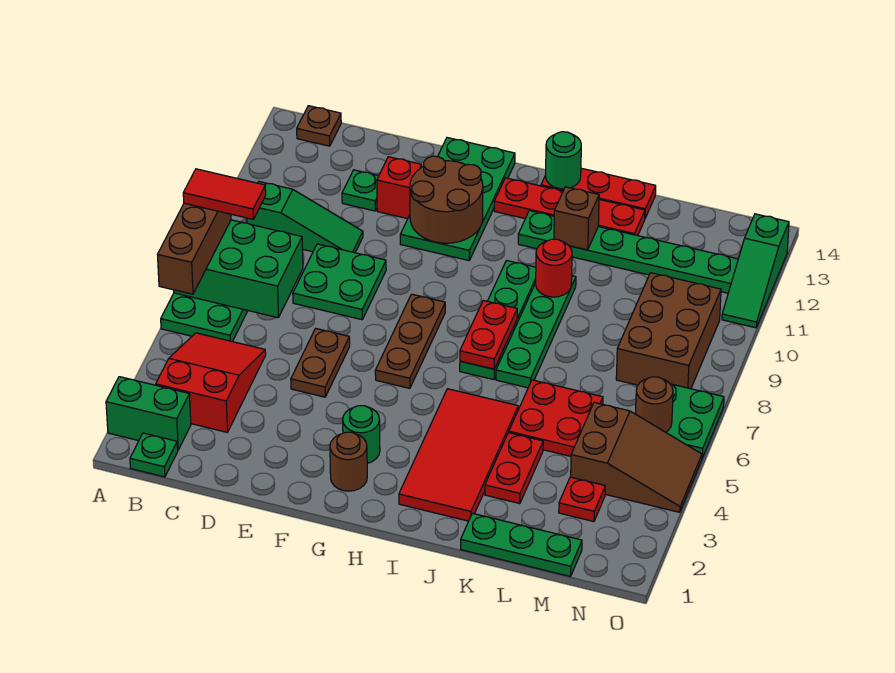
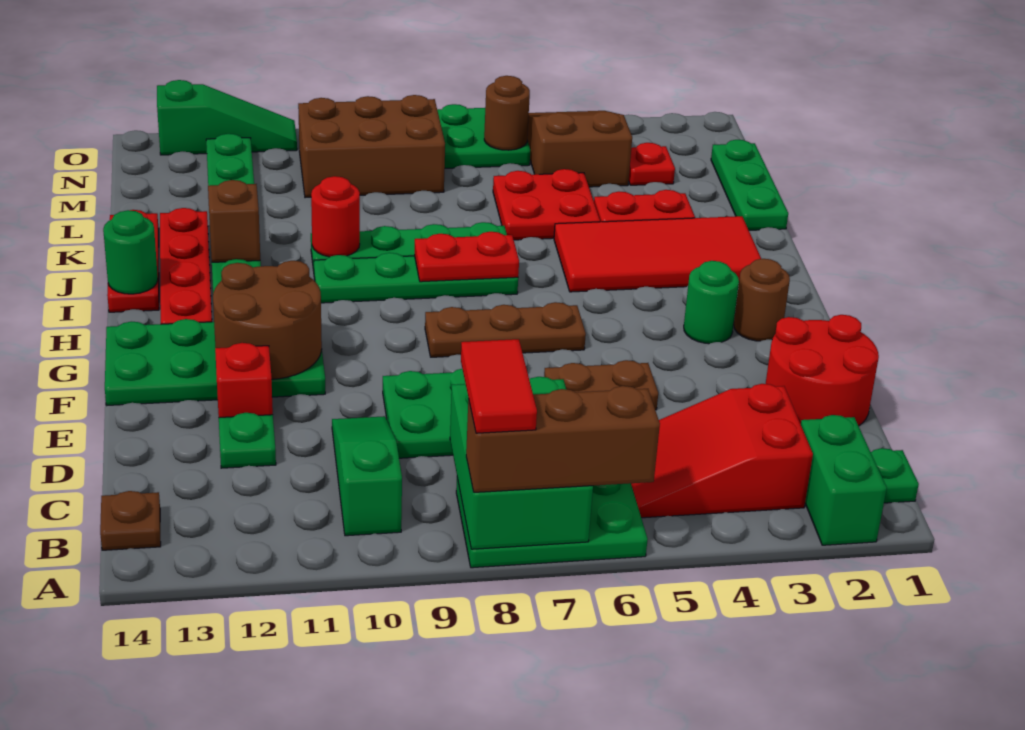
none -> red round brick D1:E2 level 1

